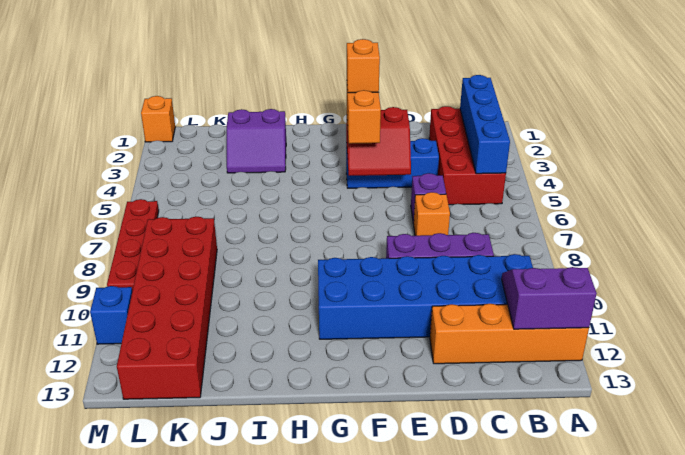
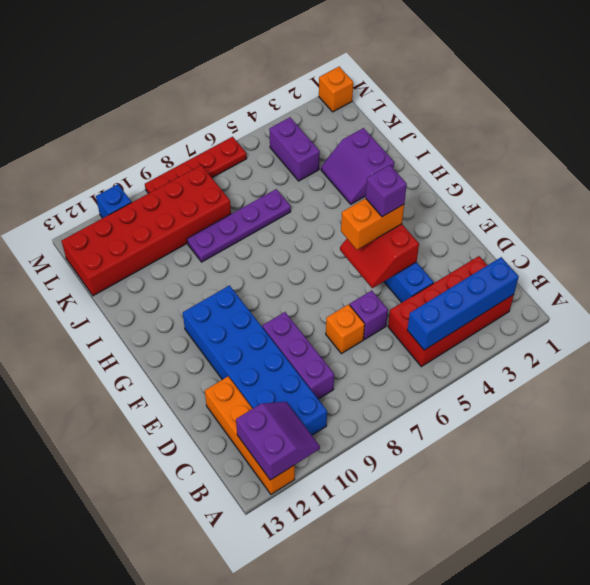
orange brick F4 level 4 -> purple brick F4 level 4
none -> purple plate J6:J9 level 1
none -> purple brick K4:L4 level 1

